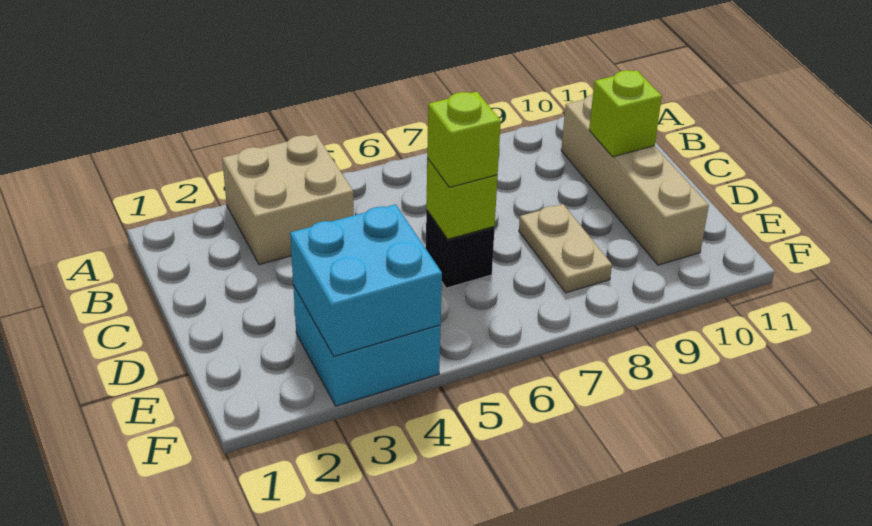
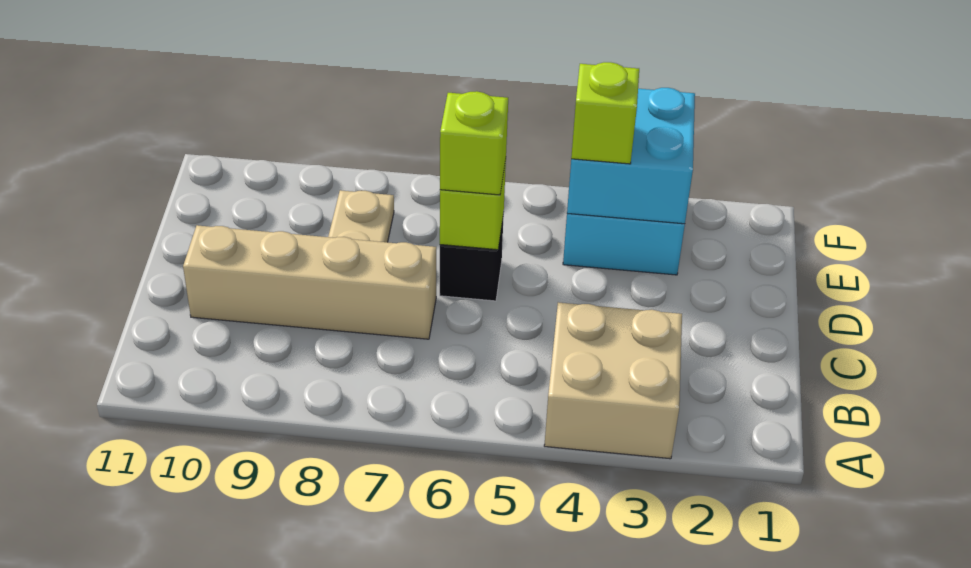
tan brick B10:E10 level 1 -> tan brick C7:C10 level 1
lime brick C10 level 2 -> lime brick E4 level 3

